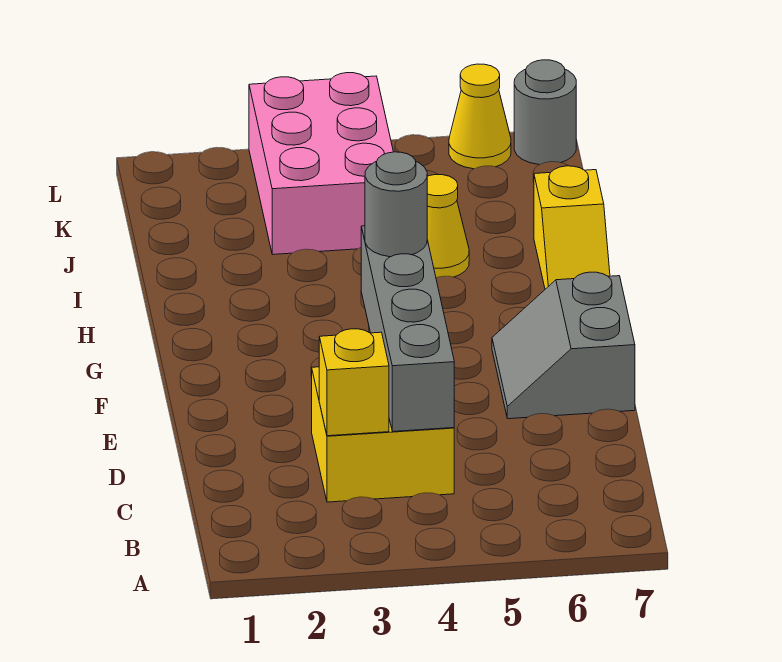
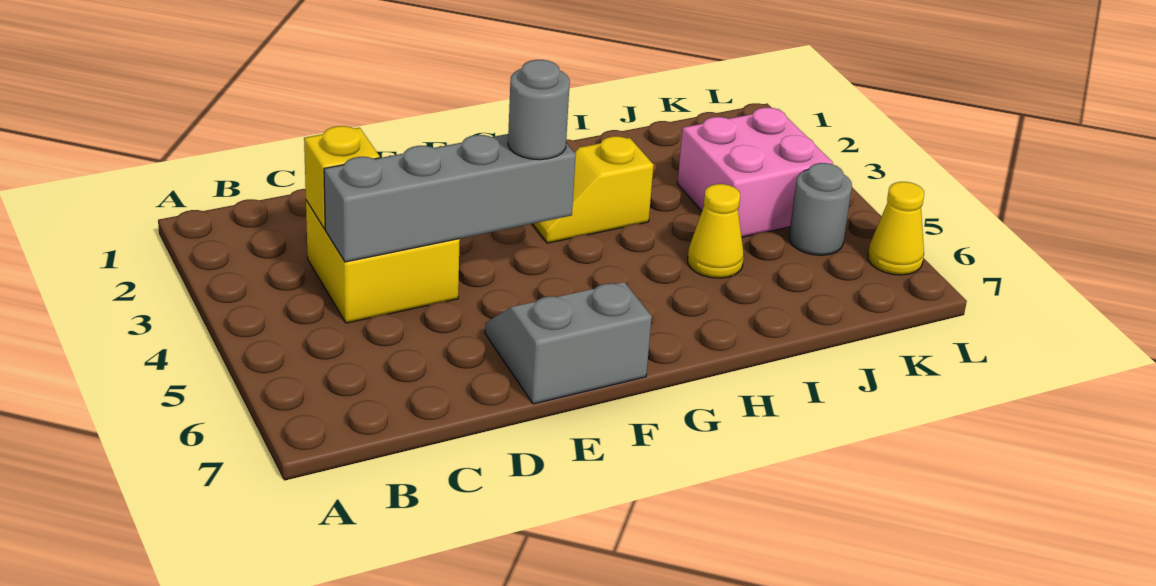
yellow slope H7:I7 level 1 top I -> yellow slope G3:H3 level 1 top H
pink brick J3:L4 level 1 -> pink brick J3:K4 level 1
grey round brick L7 level 1 -> grey round brick K5 level 1

